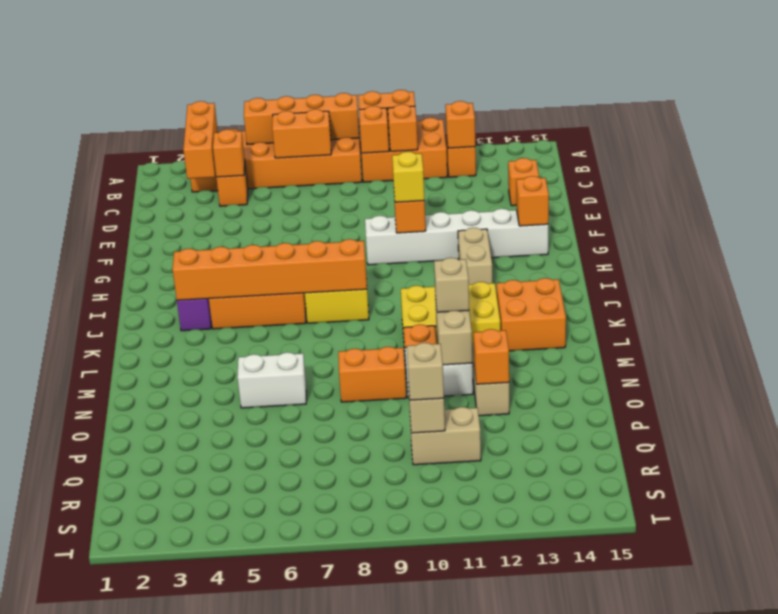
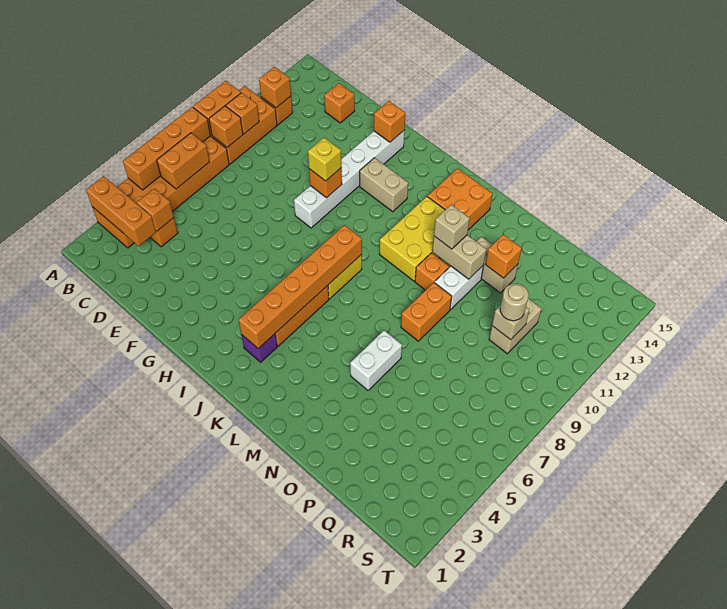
tan brick Q10 level 3 -> tan round brick Q10 level 3

